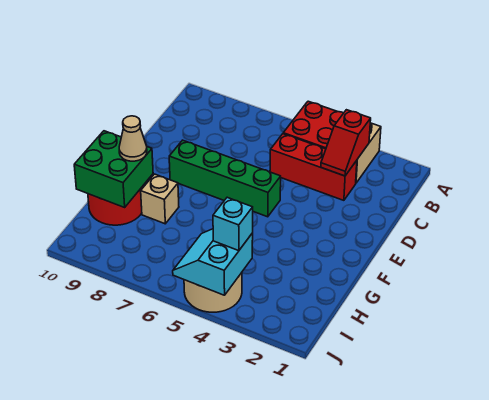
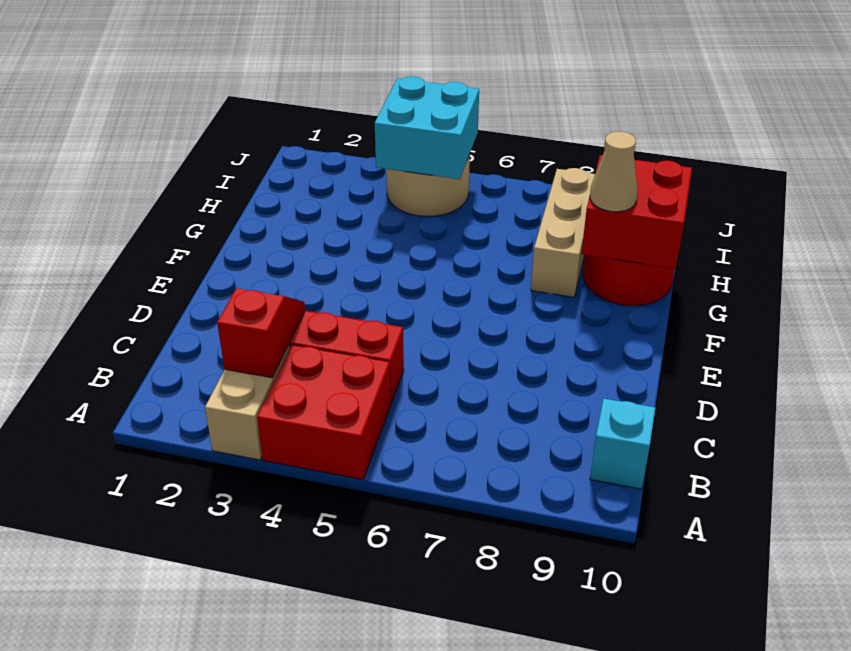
green brick E5:E8 level 1 -> none
tan brick G8 level 1 -> tan brick G8:I8 level 1
green brick G9:H10 level 2 -> red brick G9:H10 level 2
cyan slope I4:J5 level 2 top 4 -> cyan brick I4:J5 level 2
cyan brick I4 level 3 -> cyan brick B10 level 1

